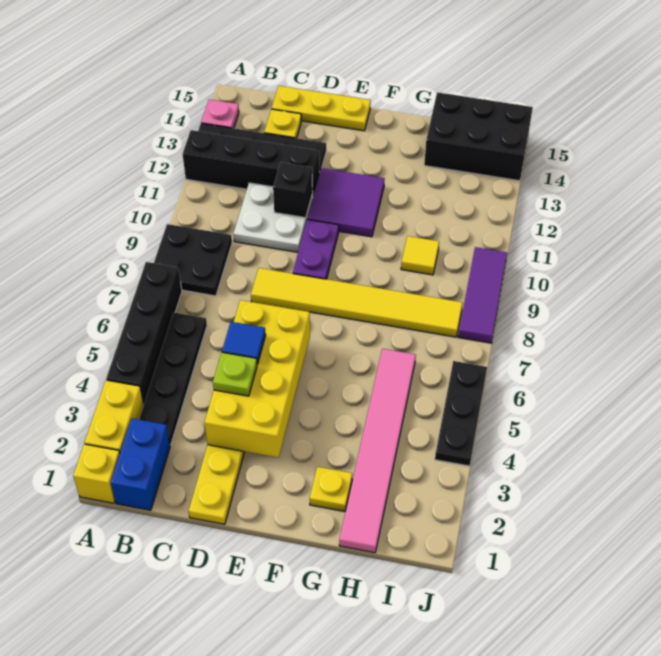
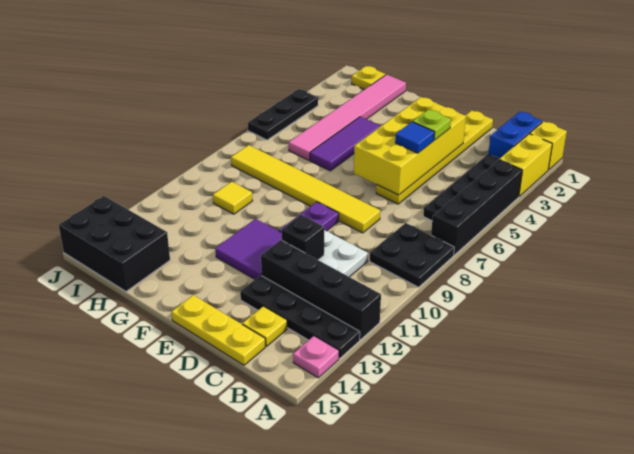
yellow plate G2 level 1 -> yellow plate I1 level 1
purple tile J8:J10 level 1 -> purple tile G4:G6 level 1

